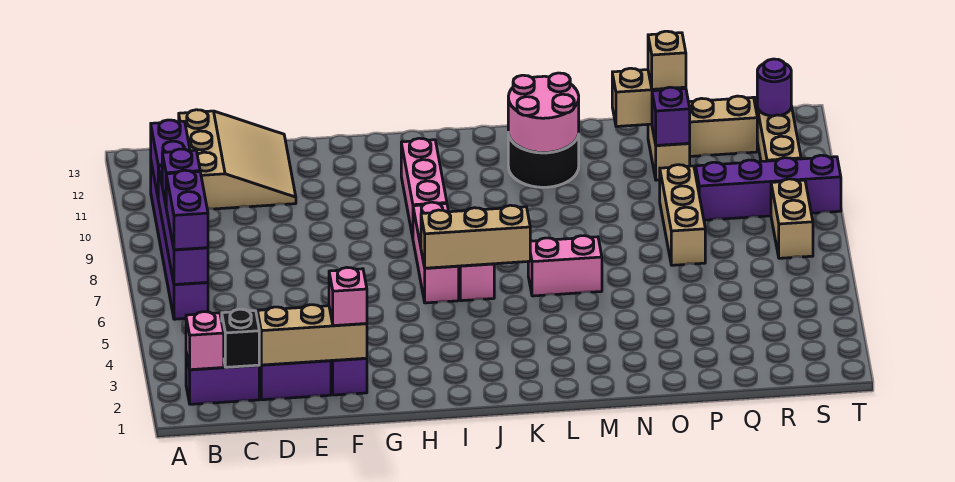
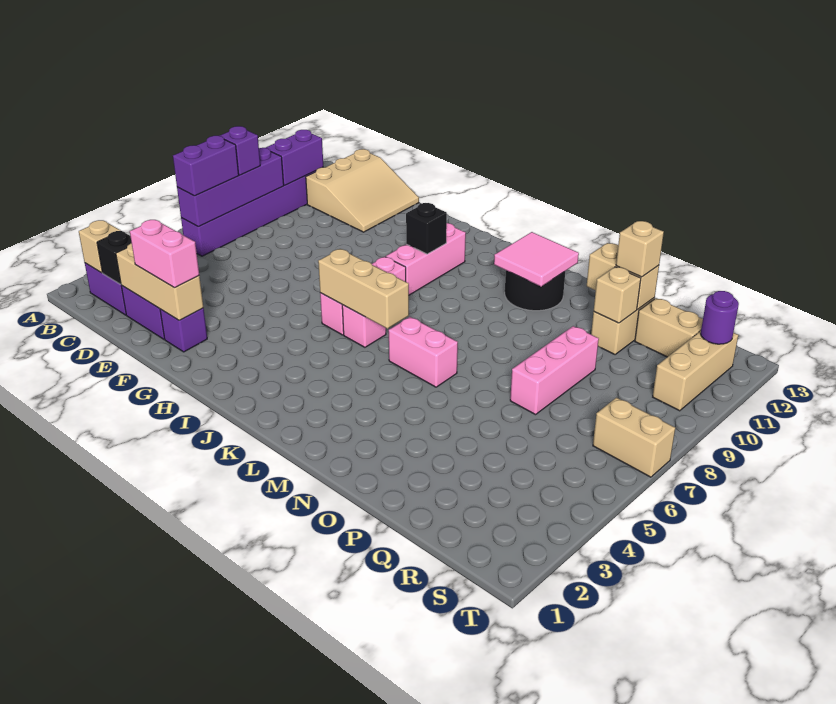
pink brick B2 level 2 -> tan brick B2 level 2
pink brick F2 level 3 -> pink brick E2:F2 level 3
none -> black brick I10 level 2
pink round brick L11:M12 level 2 -> pink tile L11:M12 level 2
tan brick P7:P9 level 1 -> pink brick P7:P9 level 1
purple brick P11 level 2 -> tan brick P11 level 2
purple brick Q9:T9 level 1 -> none
tan brick S7:S8 level 1 -> tan brick S7:T7 level 1

